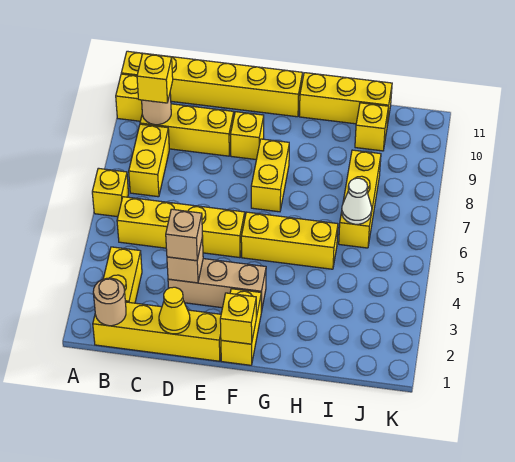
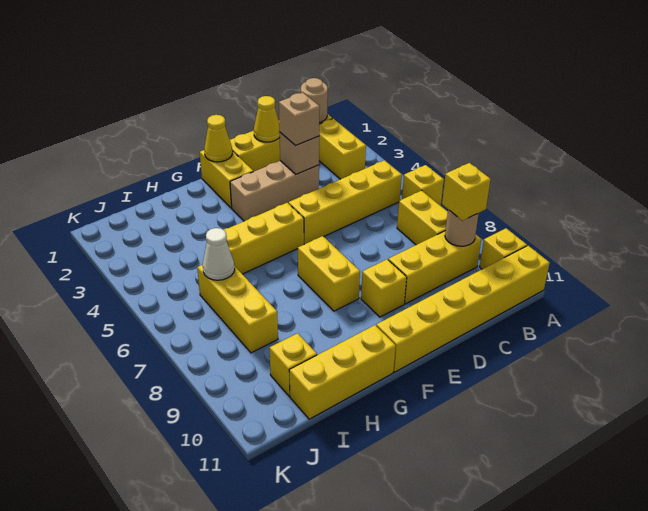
yellow brick F1 level 2 -> yellow cone F1 level 2

